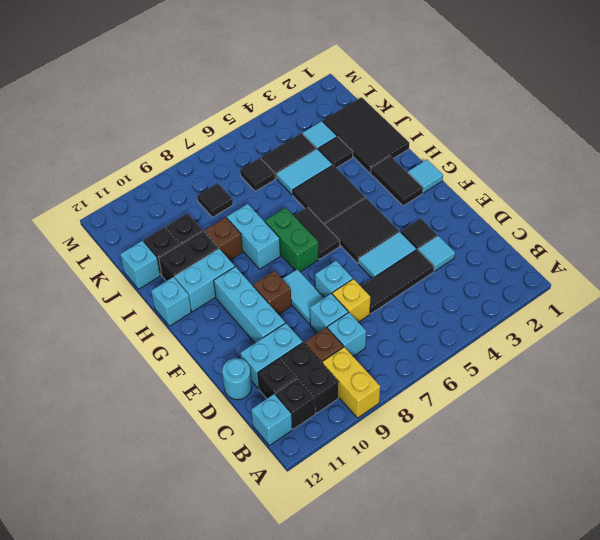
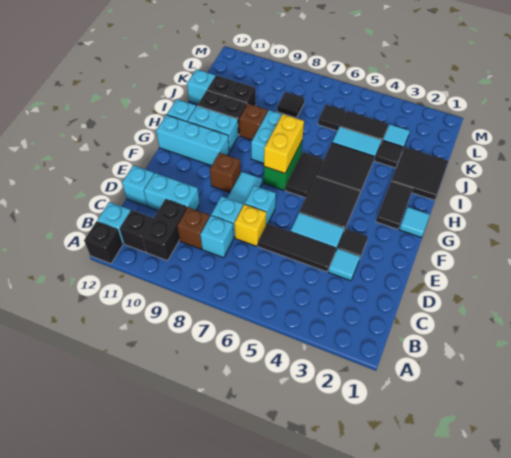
yellow brick A9:B9 level 1 -> yellow brick G7:H7 level 2
black brick C11 level 1 -> black brick A12 level 1
cyan round brick D12 level 1 -> cyan brick D12 level 1
cyan brick E10:G10 level 1 -> cyan brick G10:G12 level 1
black tile I1:K2 level 1 -> black tile I1:J2 level 1

